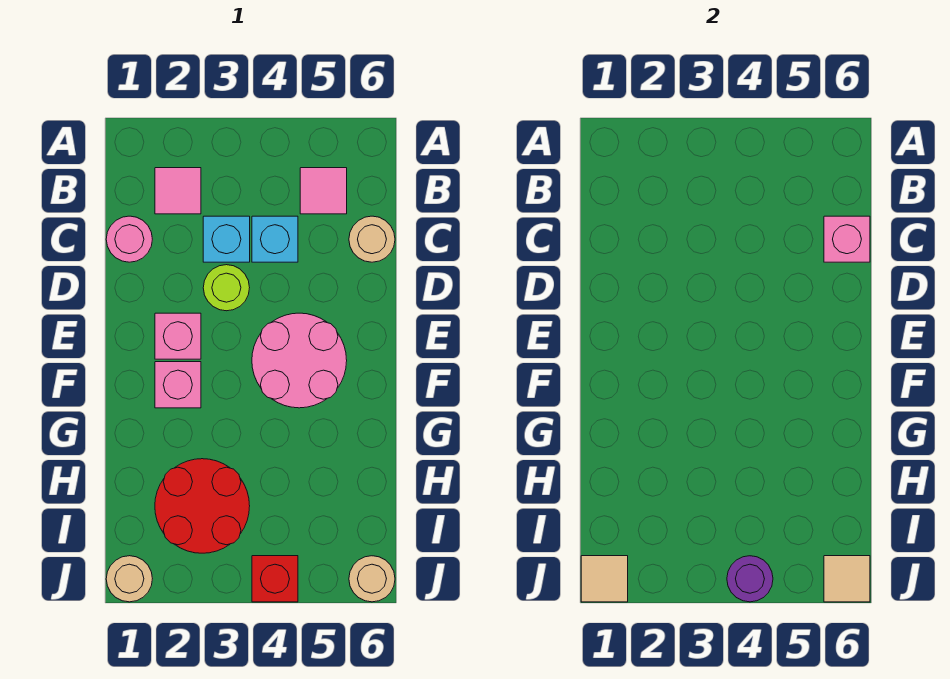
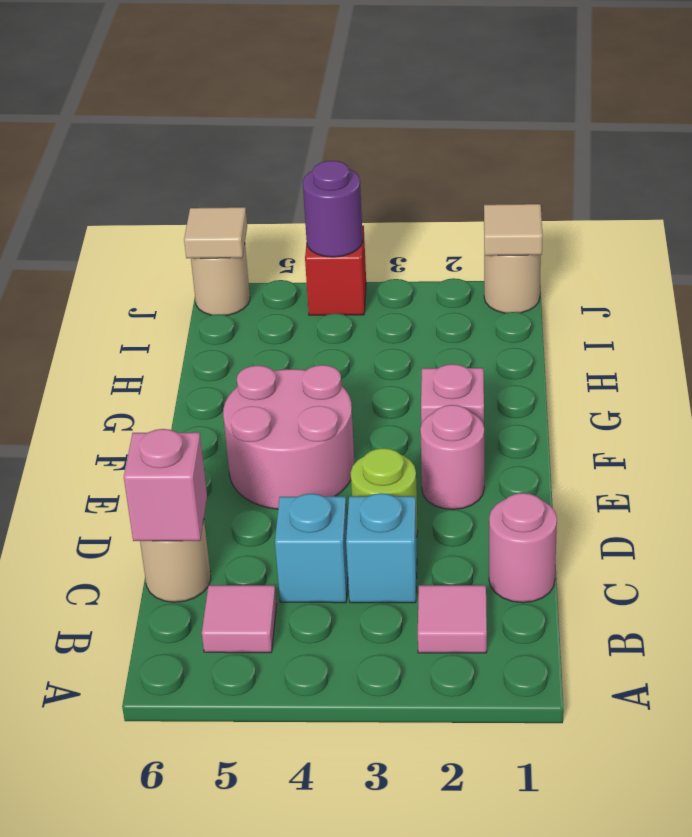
pink brick E2 level 1 -> pink round brick E2 level 1
red round brick H2:I3 level 1 -> none

